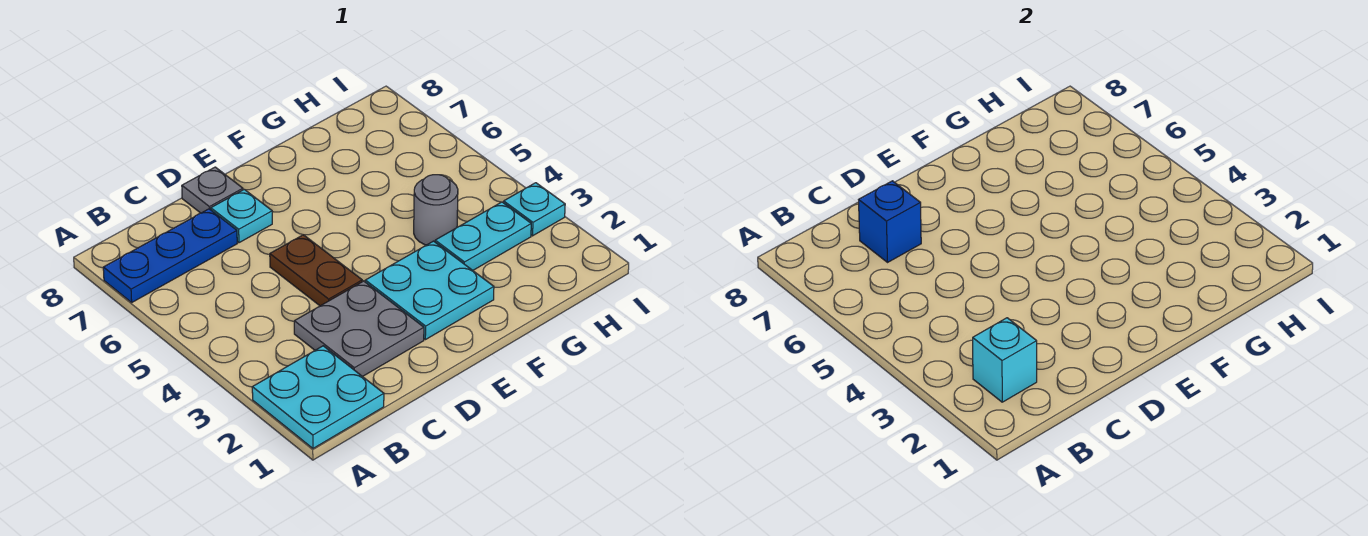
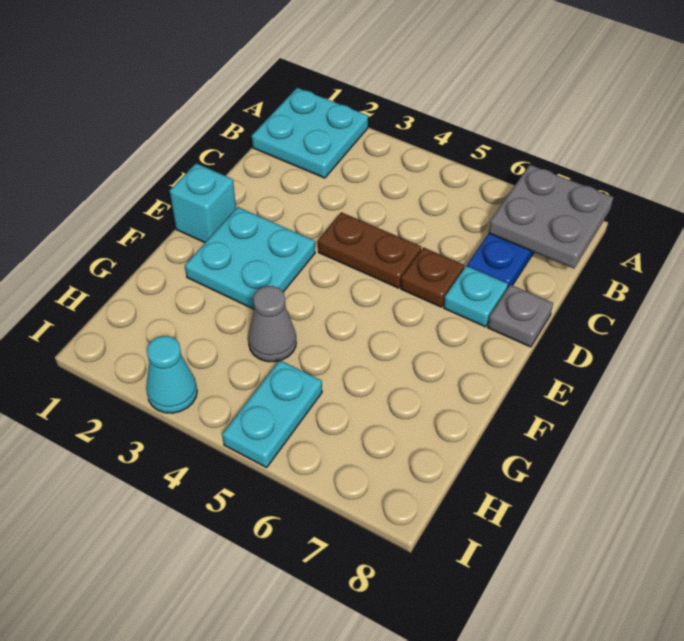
cyan brick B2 level 2 -> cyan brick E1 level 1
grey plate C2:D3 level 1 -> grey plate A7:B8 level 2
blue brick C7 level 2 -> none
none -> brown plate D6 level 1
cyan plate G3:H3 level 1 -> cyan plate H5:I5 level 1
grey round brick G4 level 1 -> grey cone G4 level 1
cyan plate I3 level 1 -> cyan cone I3 level 1

